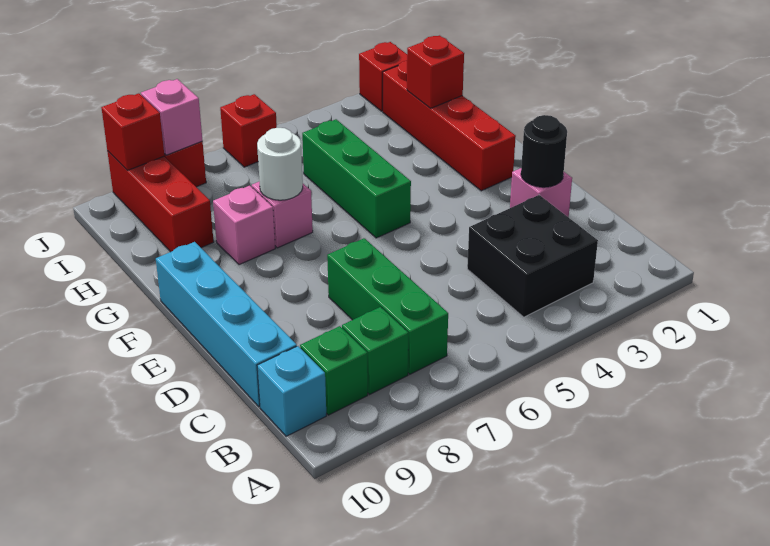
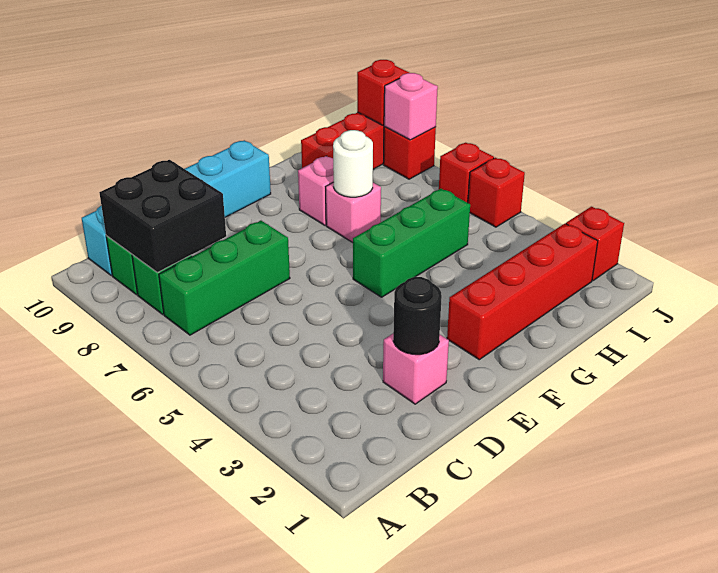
black brick B3:C4 level 1 -> black brick B8:C9 level 2
red brick H2 level 2 -> red brick J5 level 1

